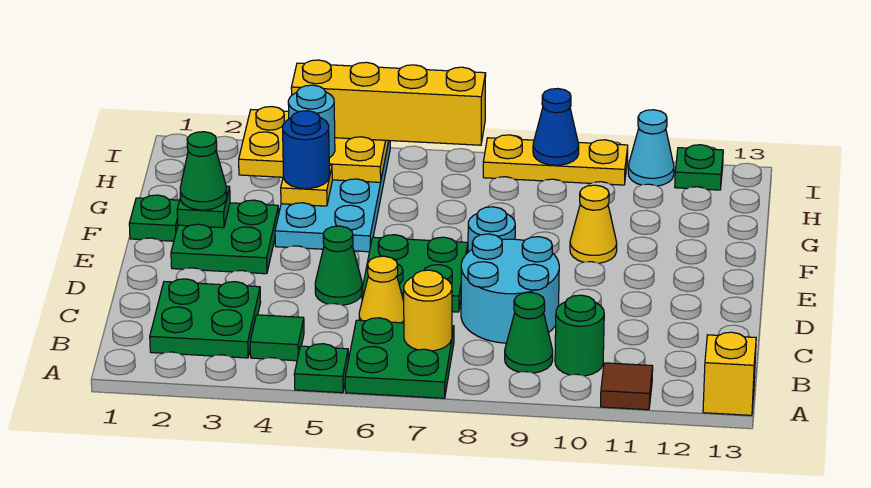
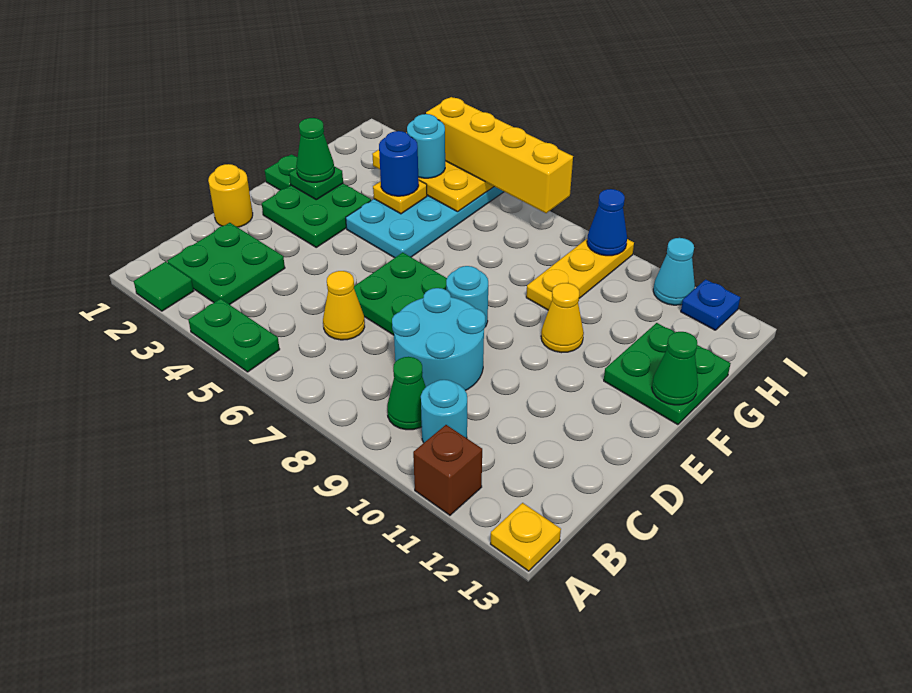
green plate A5 level 1 -> green plate A4:A5 level 1
green plate A6:B7 level 1 -> green plate F12:G13 level 1
brown tile A11 level 1 -> brown brick A11 level 1
yellow brick A13 level 1 -> yellow plate A13 level 1
green tile B4 level 1 -> green tile A2 level 1
yellow round brick B7 level 2 -> yellow round brick D1 level 1
green round brick B10 level 1 -> cyan round brick B10 level 1
green cone D5 level 1 -> green cone F13 level 2
yellow plate I8:I10 level 1 -> yellow plate G9:I9 level 1
green plate I12 level 1 -> blue plate I12 level 1

